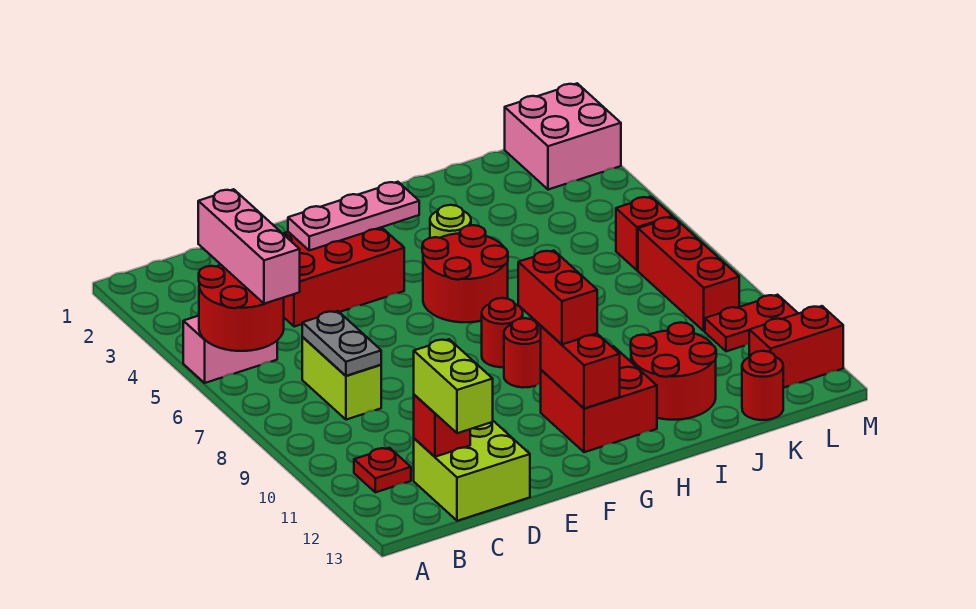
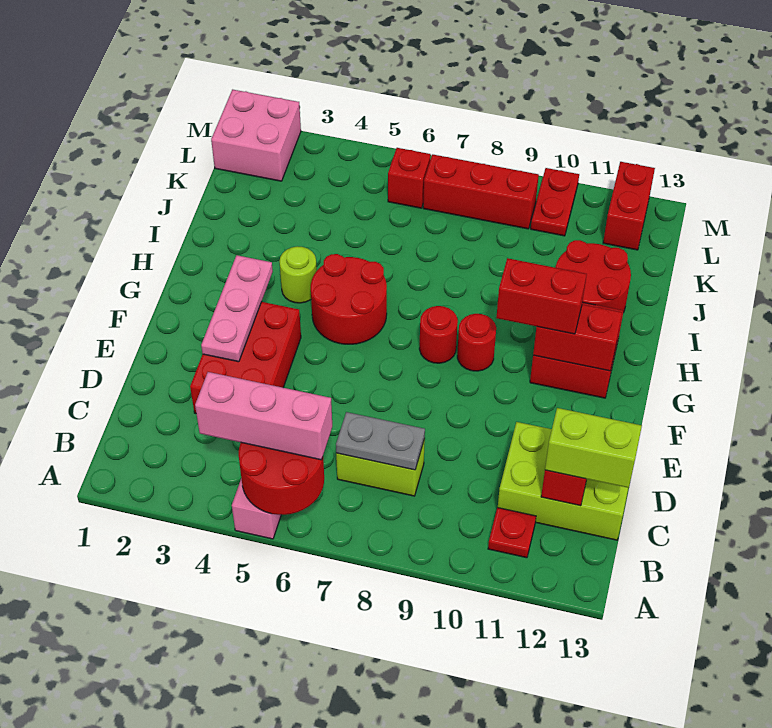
lime brick C12:D13 level 1 -> lime brick C11:D13 level 1
red round brick K13 level 1 -> none

